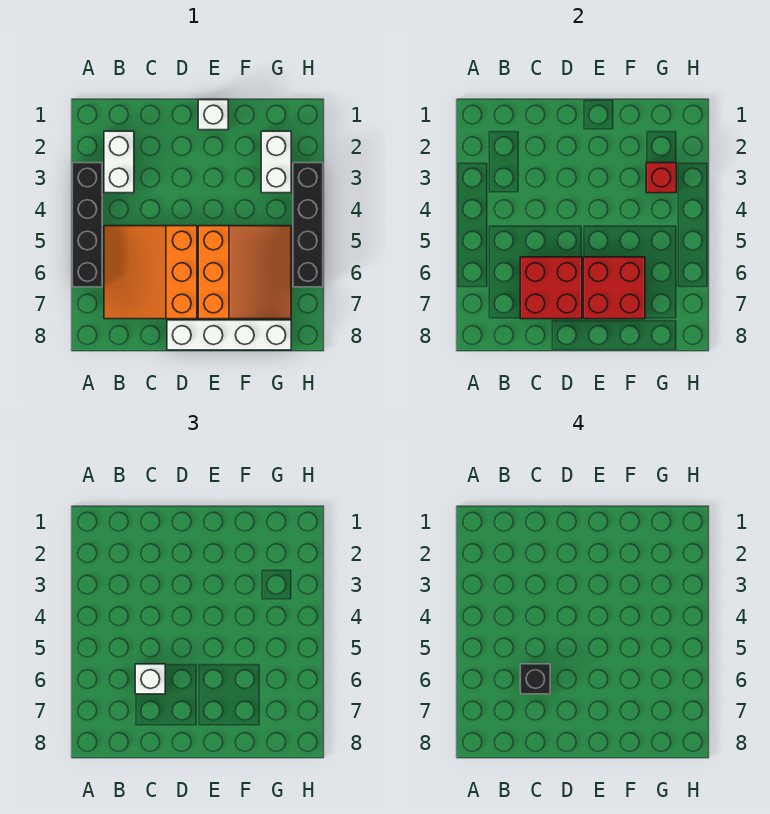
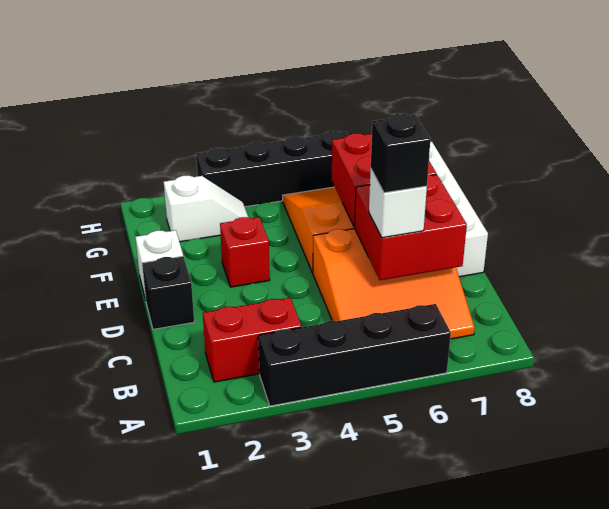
white brick B2:B3 level 1 -> red brick B2:B3 level 1
none -> black brick D1 level 1
white brick G2:G3 level 1 -> white slope G2:G3 level 1 top 2
red brick G3 level 2 -> red brick E3 level 1

